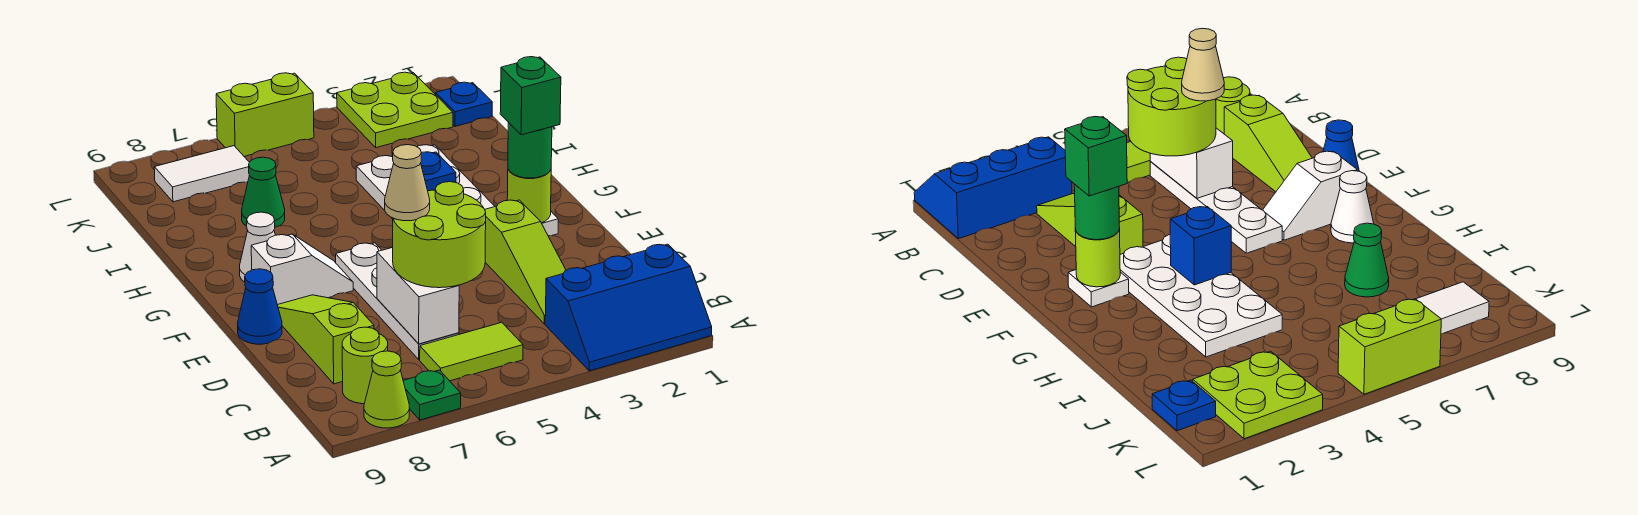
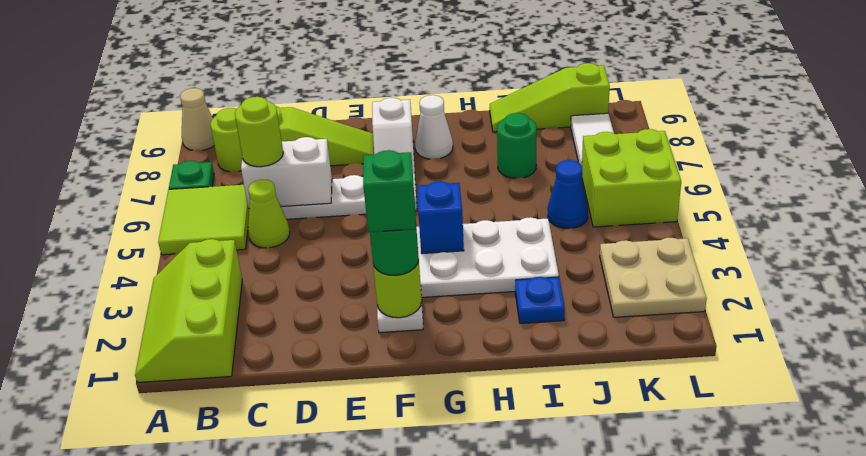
blue slope A1:B3 level 1 top B -> lime slope A1:B3 level 1 top B
lime cone A8 level 1 -> lime cone C5 level 1
lime tile B5:B6 level 1 -> lime tile A5:B6 level 1
lime slope C3:E3 level 1 top E -> lime slope I9:K9 level 1 top K
lime round brick C5:D6 level 3 -> lime round brick C6 level 3
tan cone D6 level 4 -> tan cone A9 level 1
blue cone E9 level 1 -> blue cone J5 level 1
green cone I7 level 1 -> green round brick I7 level 1
blue plate K1 level 1 -> blue plate I2 level 1
lime plate K2:L3 level 1 -> tan plate K2:L3 level 1
lime brick L5:L6 level 1 -> lime brick K5:L6 level 1

